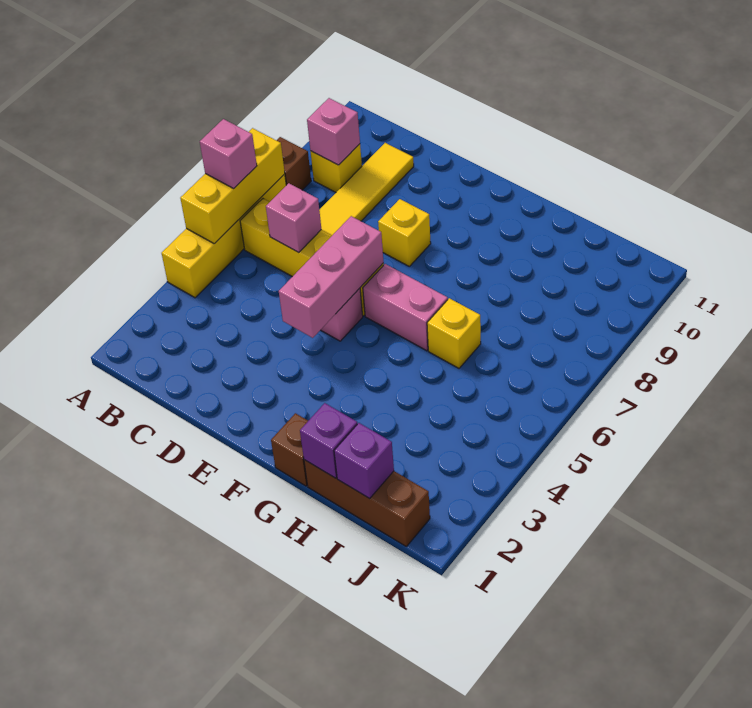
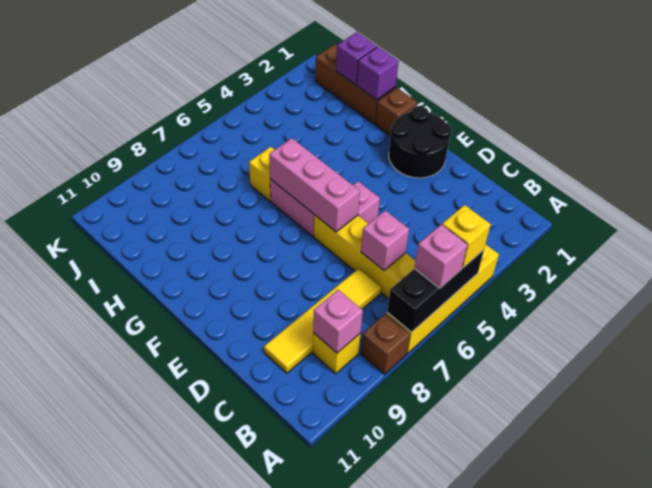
yellow brick A5:A7 level 2 -> black brick A5:A7 level 2
none -> black round brick E1:F2 level 1
pink brick E4:E6 level 2 -> pink brick E6:G6 level 2
yellow brick E8 level 1 -> yellow brick A5 level 3

